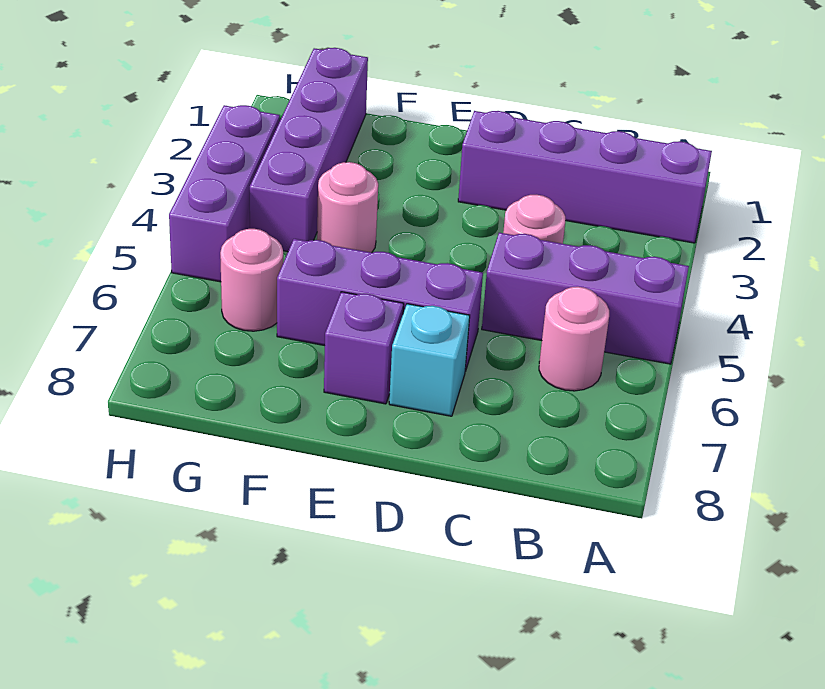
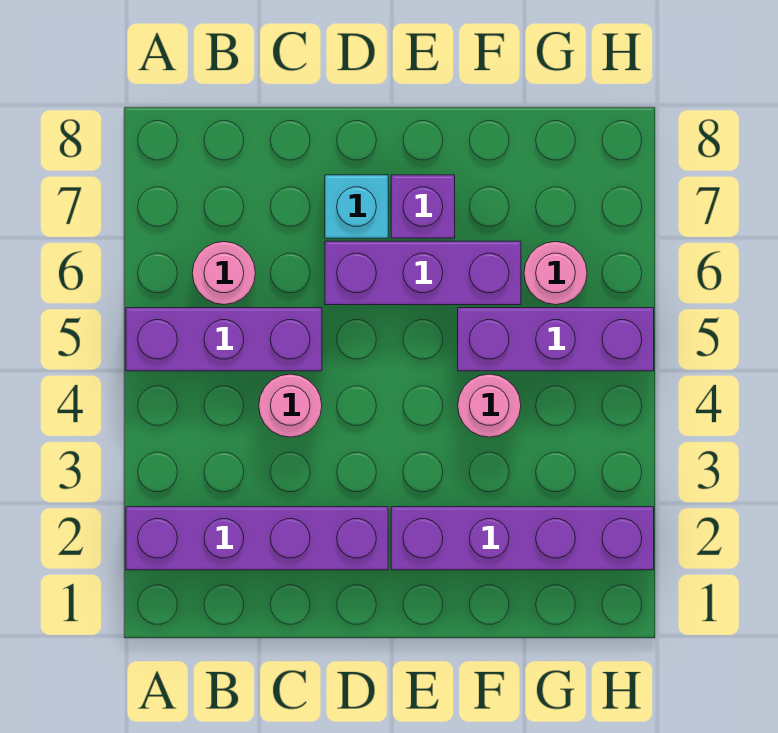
purple brick G1:G4 level 1 -> purple brick E2:H2 level 1
purple brick H3:H5 level 1 -> purple brick F5:H5 level 1

